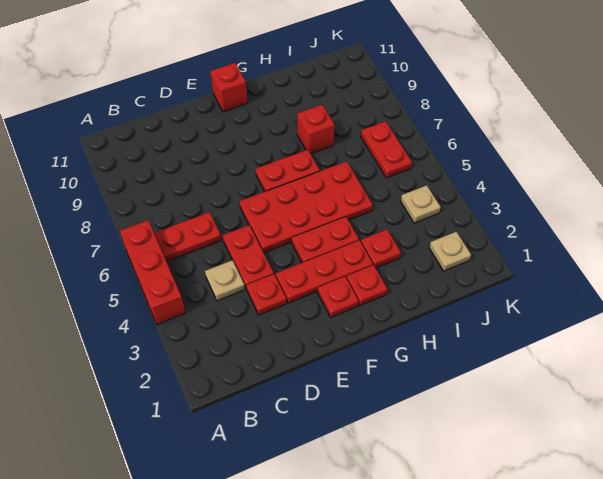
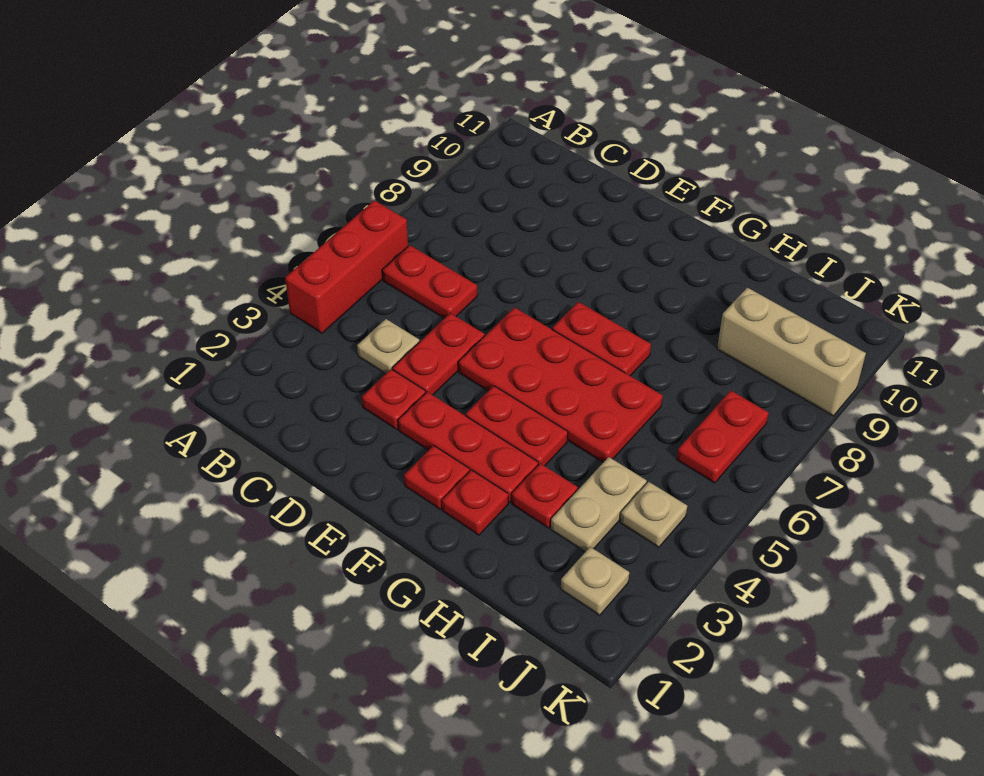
red brick F11 level 1 -> none
red brick H8 level 1 -> none
none -> tan plate I3:I4 level 1
none -> tan brick I9:K9 level 1

